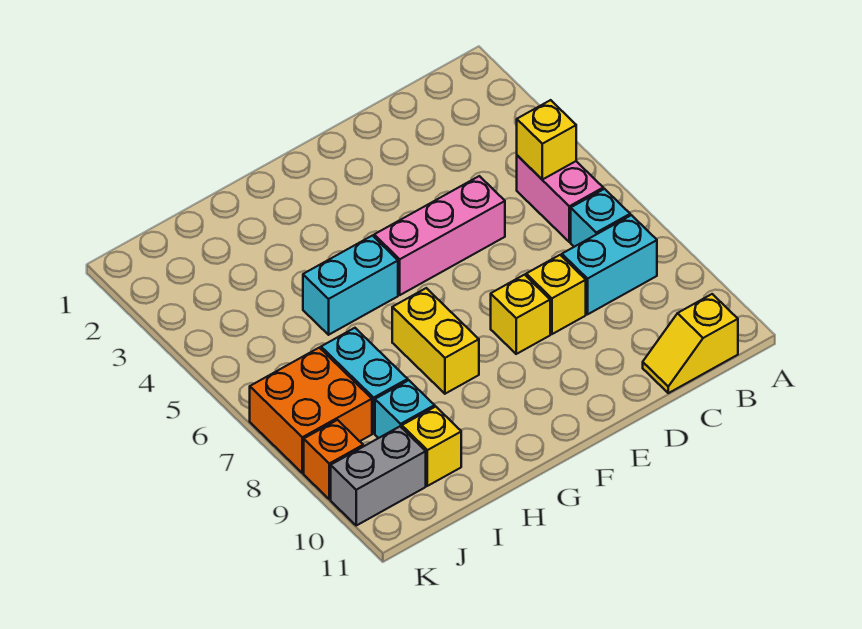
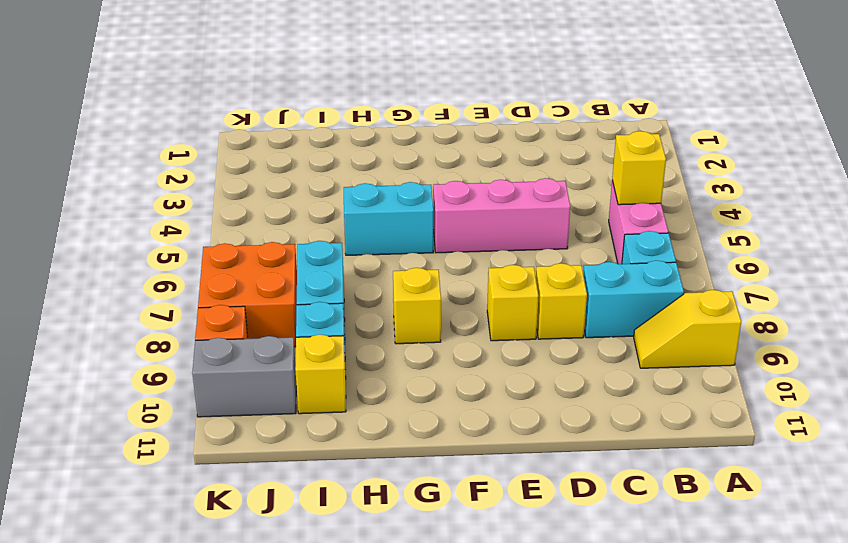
yellow slope B11:C11 level 1 top B -> yellow slope A9:B9 level 1 top A
yellow brick G7:G8 level 1 -> yellow brick G8 level 1

